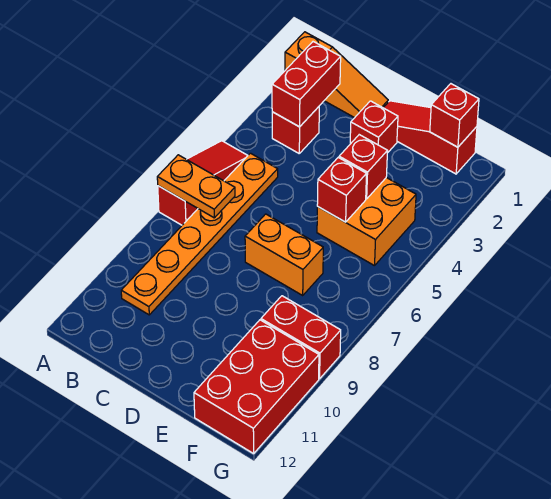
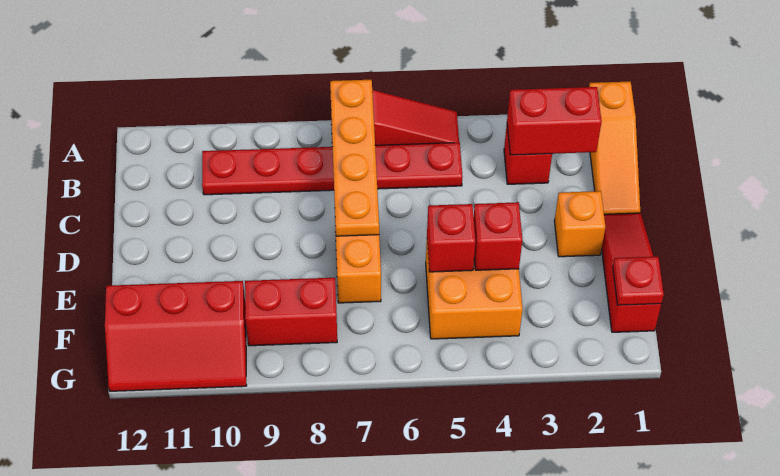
orange plate A7:B7 level 2 -> orange plate A7:D7 level 2
orange plate B5:B10 level 1 -> red plate B5:B10 level 1
red brick D2 level 1 -> orange brick D2 level 1
red brick F1 level 2 -> red plate F1 level 2
red brick F9:G9 level 1 -> red brick F8:F9 level 1
red brick F10:G12 level 1 -> red slope F10:G12 level 1 top F

